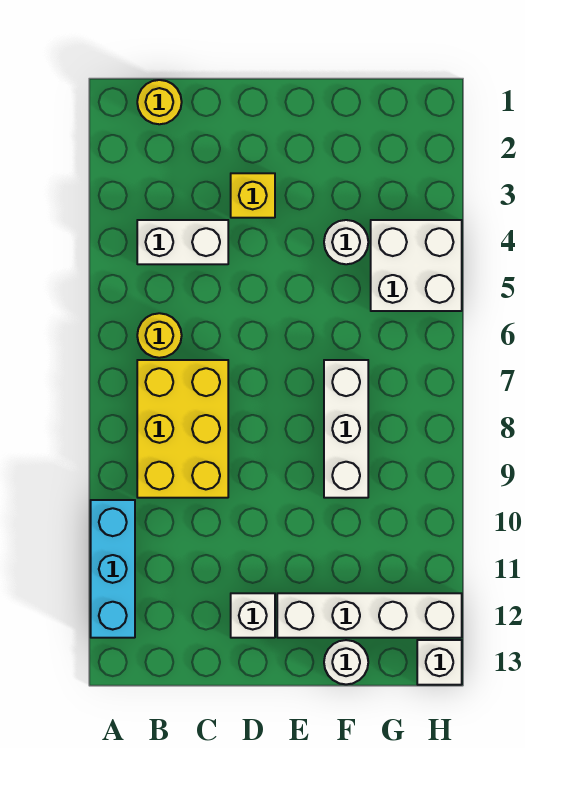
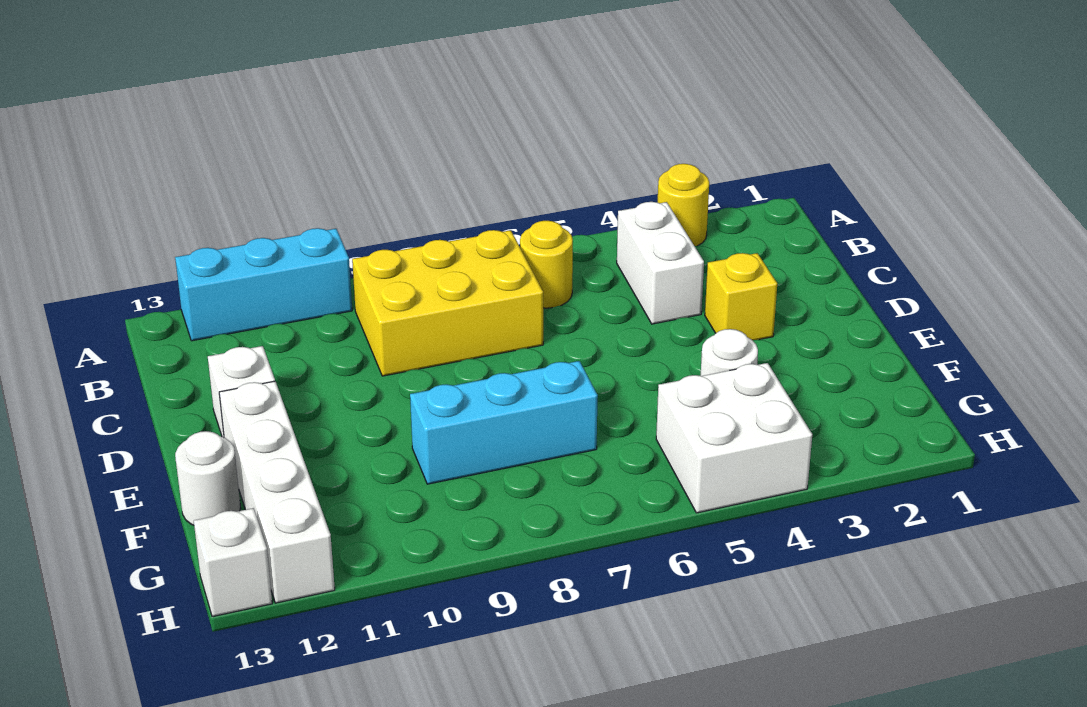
yellow round brick B1 level 1 -> yellow round brick A3 level 1
white brick F7:F9 level 1 -> cyan brick F7:F9 level 1

